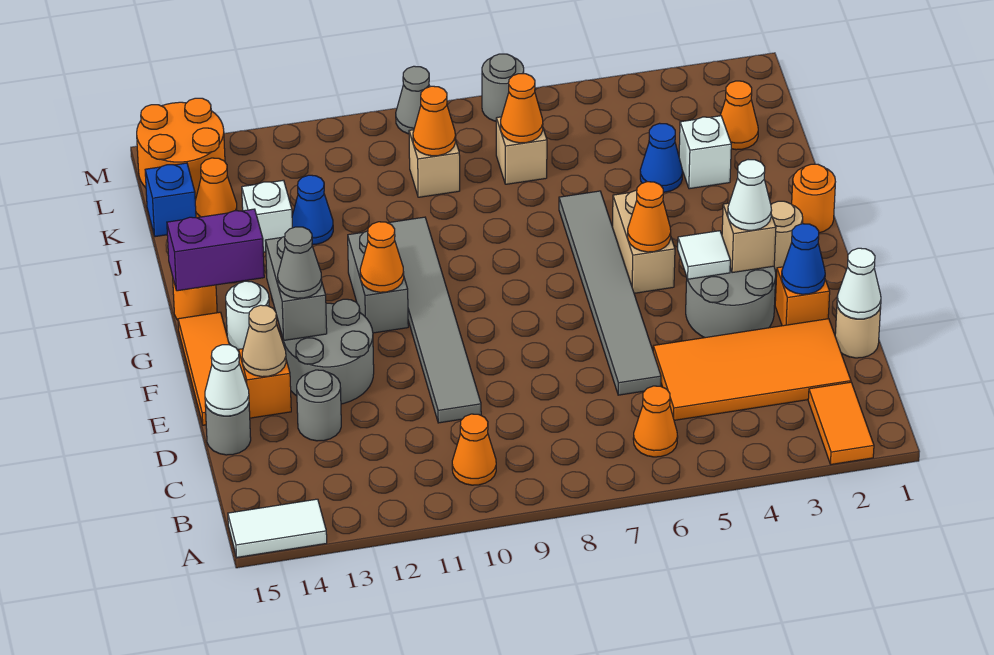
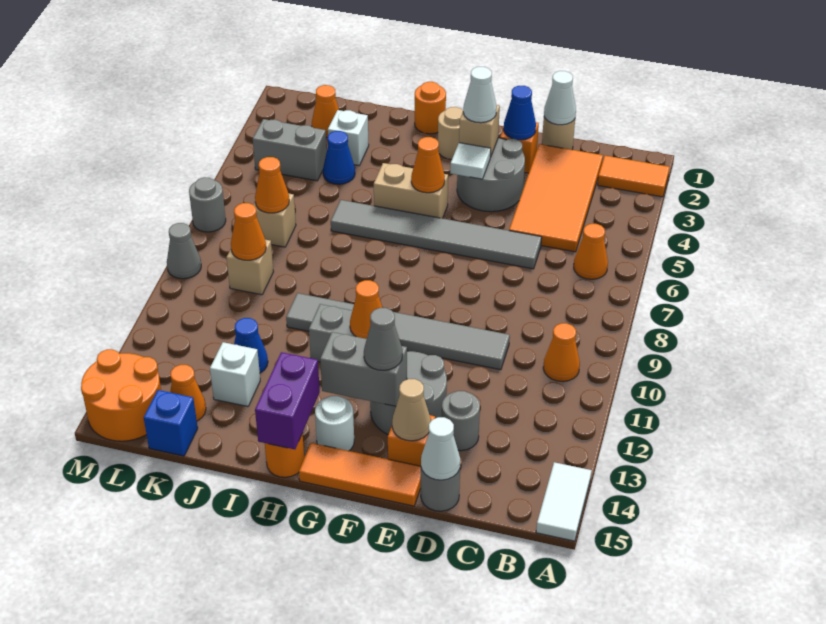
none -> grey brick K4:L4 level 1

